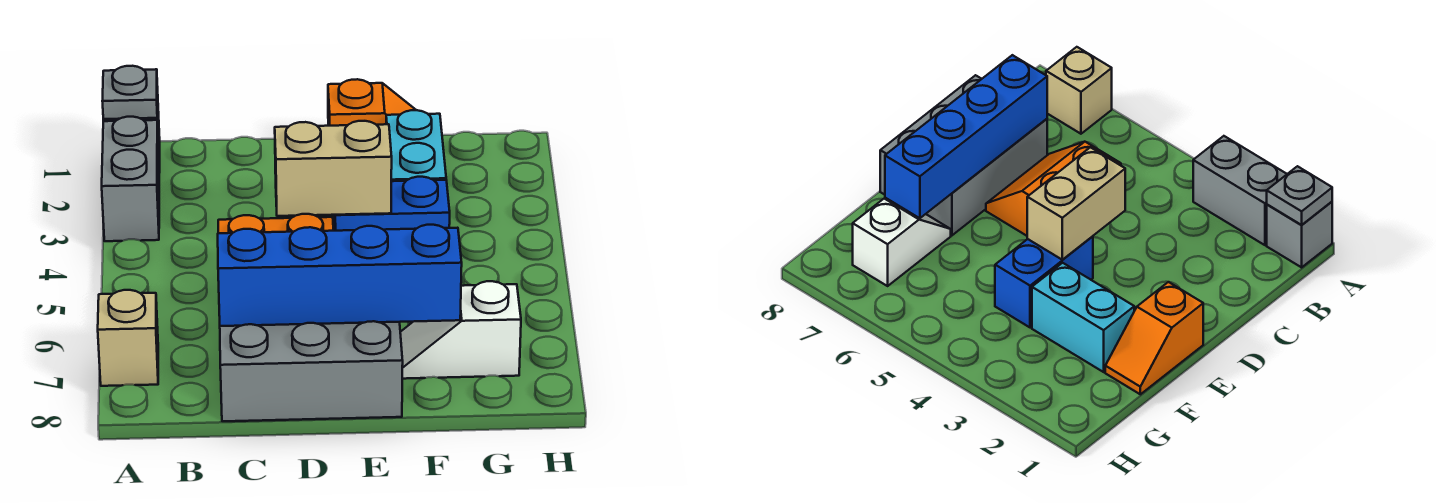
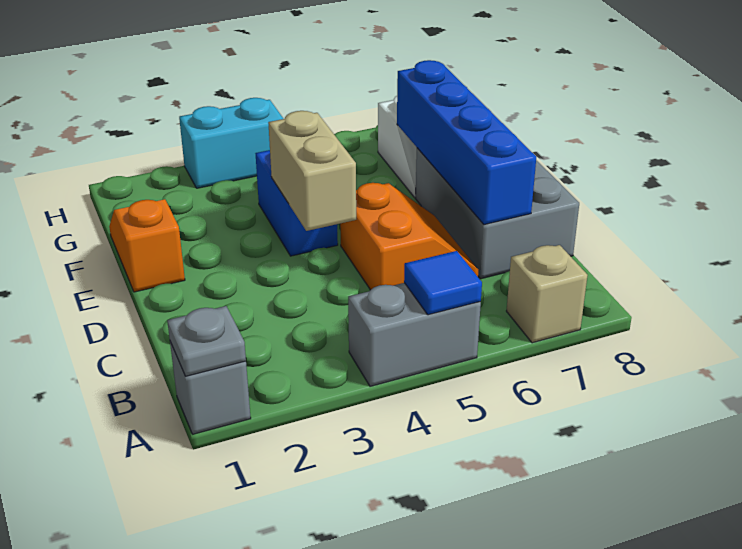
grey brick A2:A3 level 1 -> grey brick A4:A5 level 1
none -> blue tile A5 level 2
cyan brick F2:F3 level 1 -> cyan brick H3:H4 level 1

